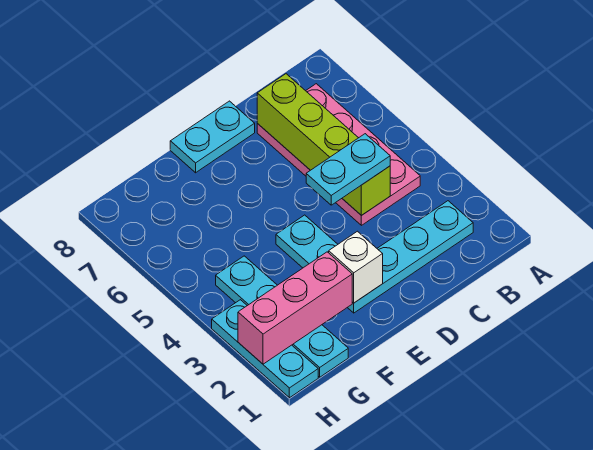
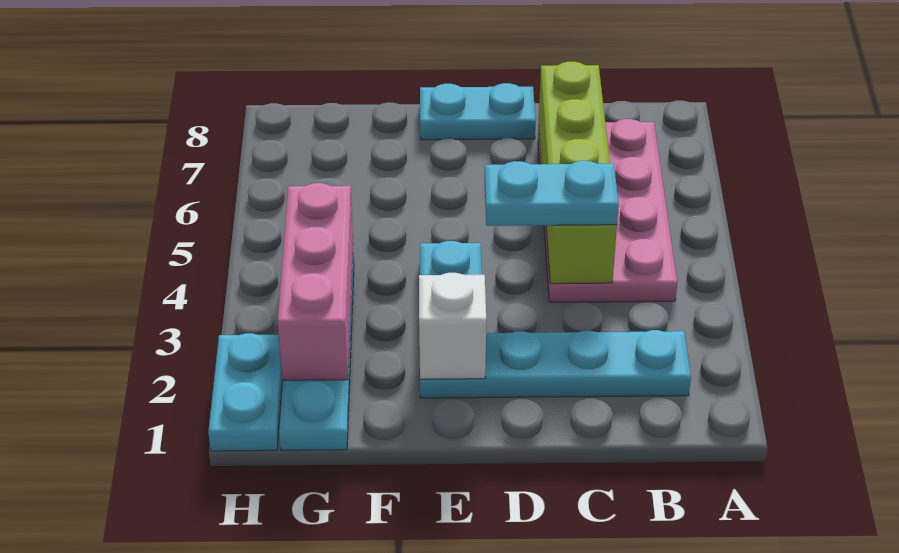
pink brick F2:H2 level 2 -> pink brick G2:G4 level 2
cyan plate H1:H3 level 1 -> cyan plate H1:H2 level 1

